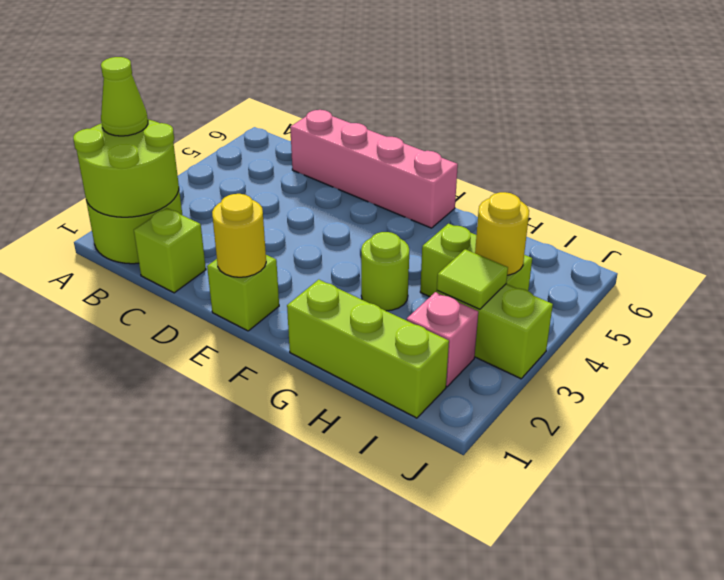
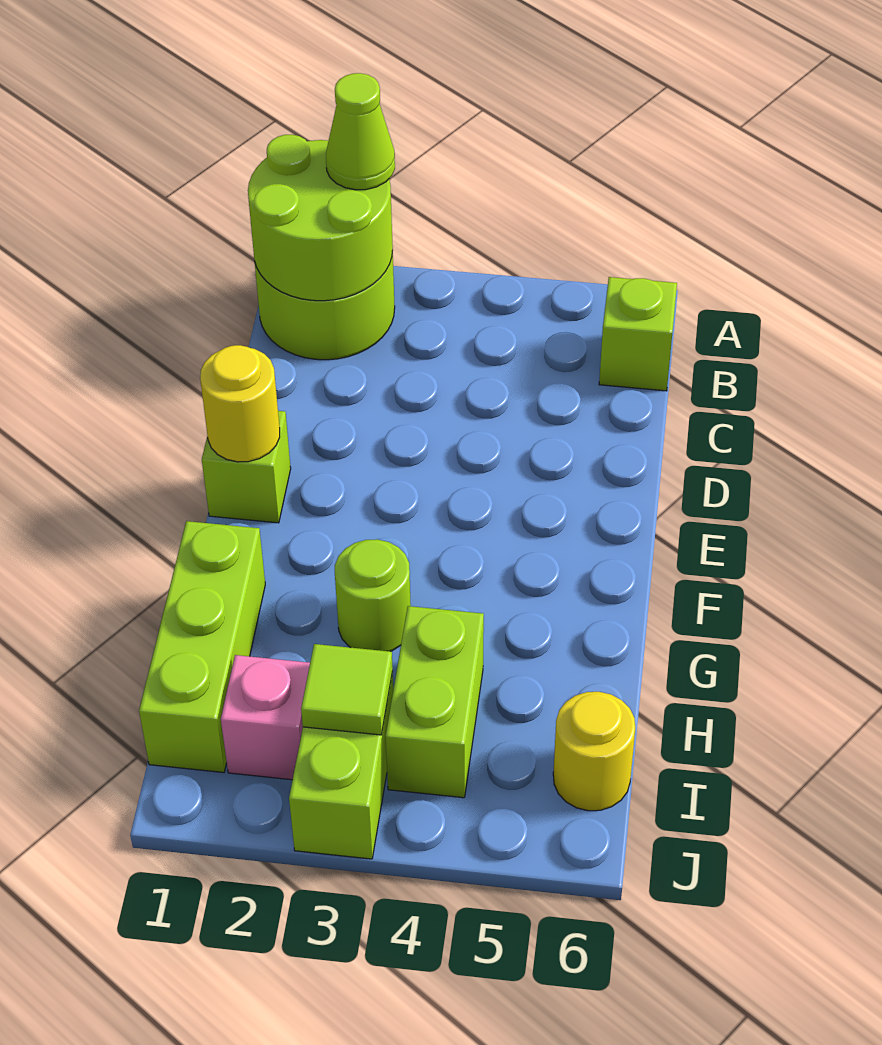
lime brick C1 level 1 -> lime brick B6 level 1
pink brick C6:F6 level 1 -> none
yellow round brick I4 level 2 -> yellow round brick I6 level 1

